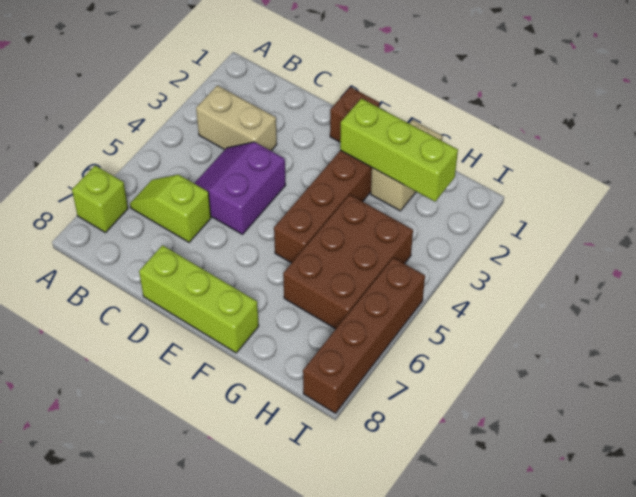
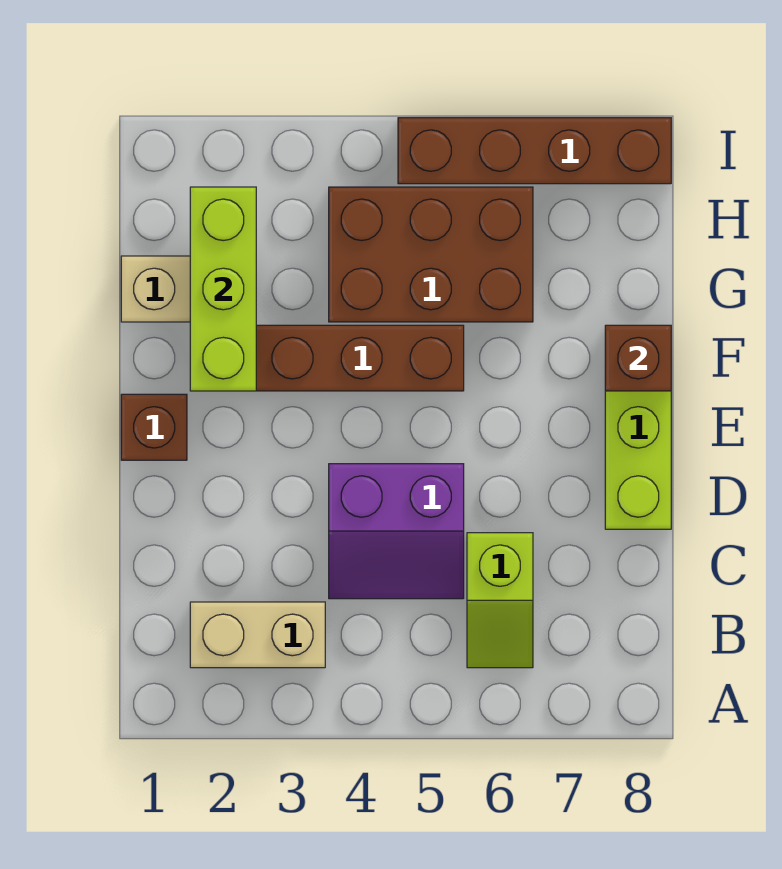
lime brick A7 level 1 -> none
tan brick B3:C3 level 1 -> tan brick B2:B3 level 1
none -> brown brick F8 level 2

